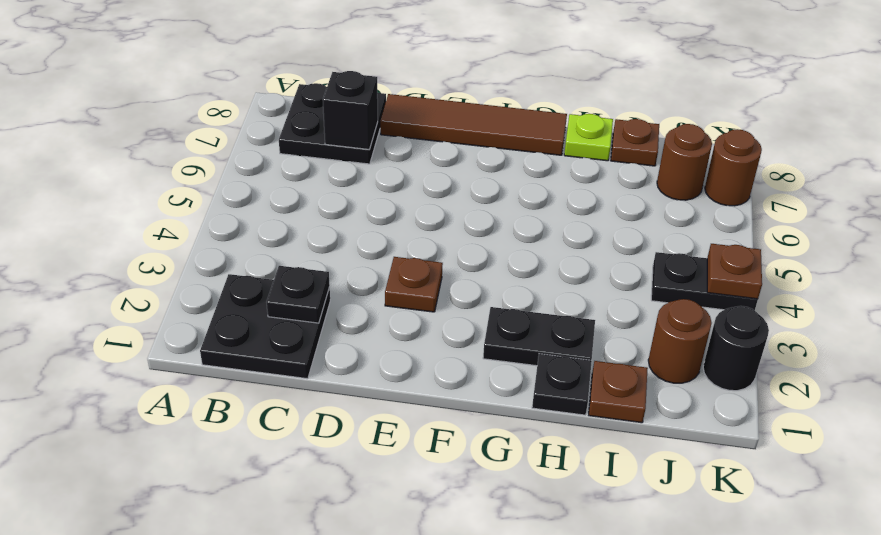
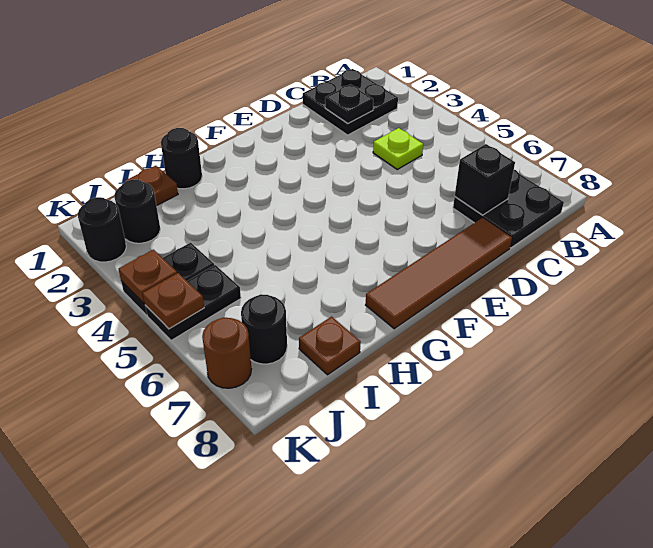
brown plate E3 level 1 -> brown plate K5 level 2
black plate G2:H2 level 1 -> black plate J5:K5 level 1
black plate H1 level 1 -> black round brick H1 level 1
lime plate H8 level 1 -> lime plate C4 level 1
brown round brick J2 level 1 -> black round brick J2 level 1
brown round brick J7 level 1 -> black round brick J7 level 1

